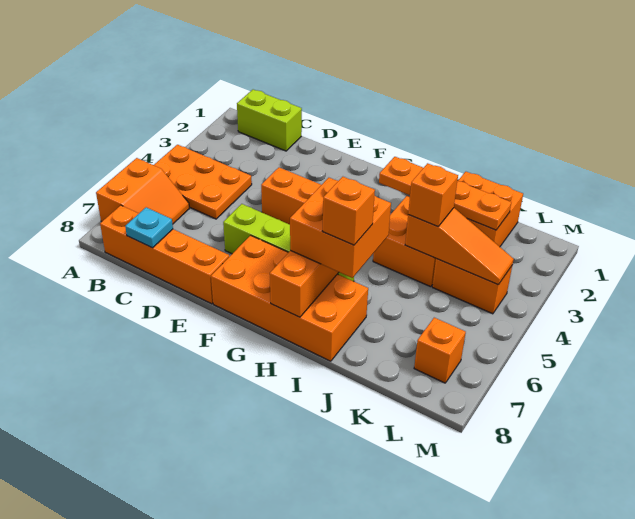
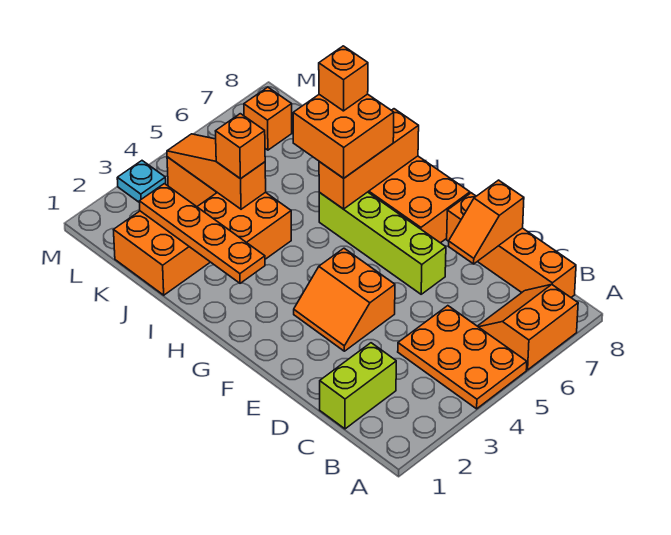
lime brick B1:C1 level 1 -> lime brick C1:C2 level 1
cyan plate C8 level 2 -> cyan plate M3 level 1
none -> orange slope D7:D8 level 2 top 8

